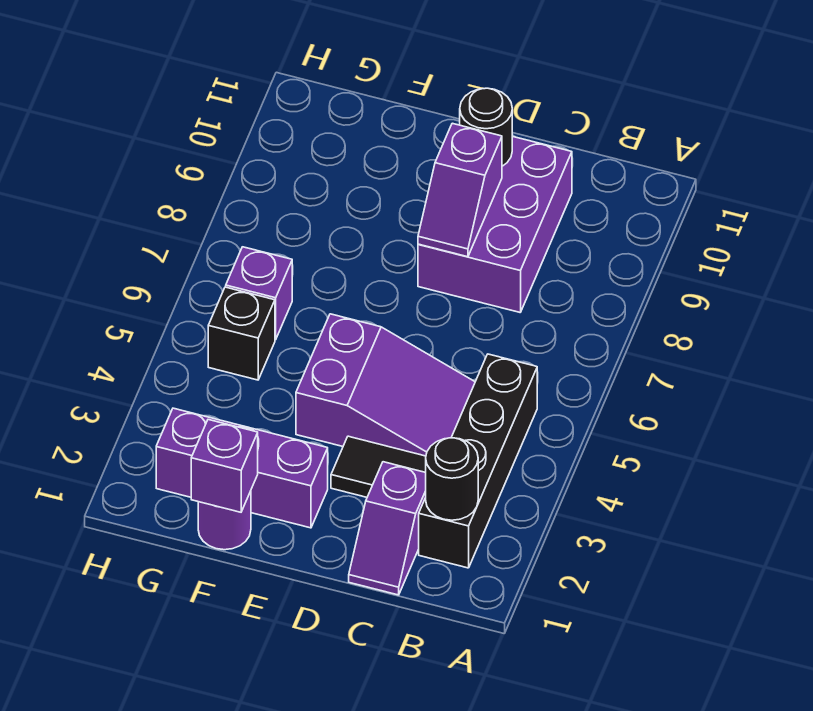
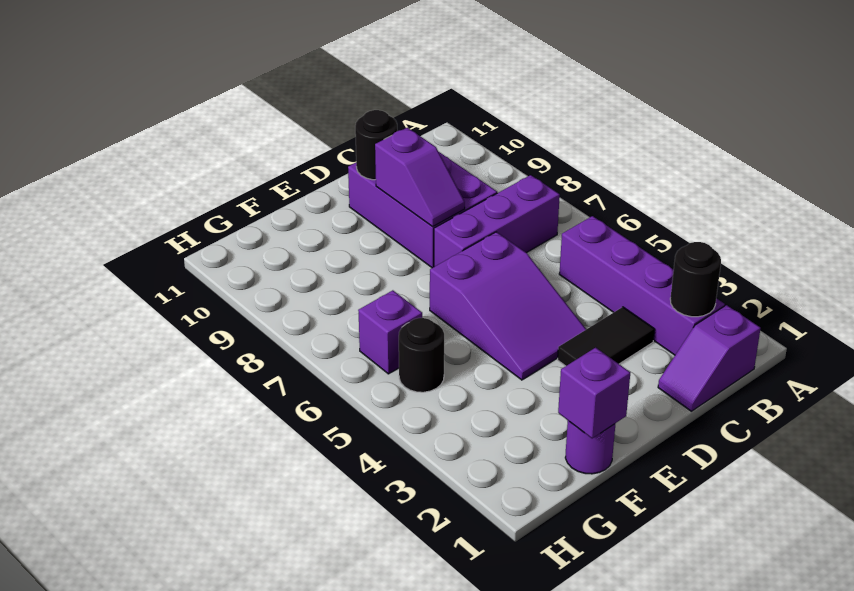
black brick B2:B5 level 1 -> purple brick B2:B5 level 1
purple slope C1:C2 level 1 top 2 -> purple slope B1:C1 level 1 top B
purple slope C4:E5 level 1 top E -> purple slope D4:E6 level 1 top 6
purple brick E2:G2 level 1 -> purple brick B7:D7 level 1
black brick G5 level 1 -> black round brick G5 level 1

